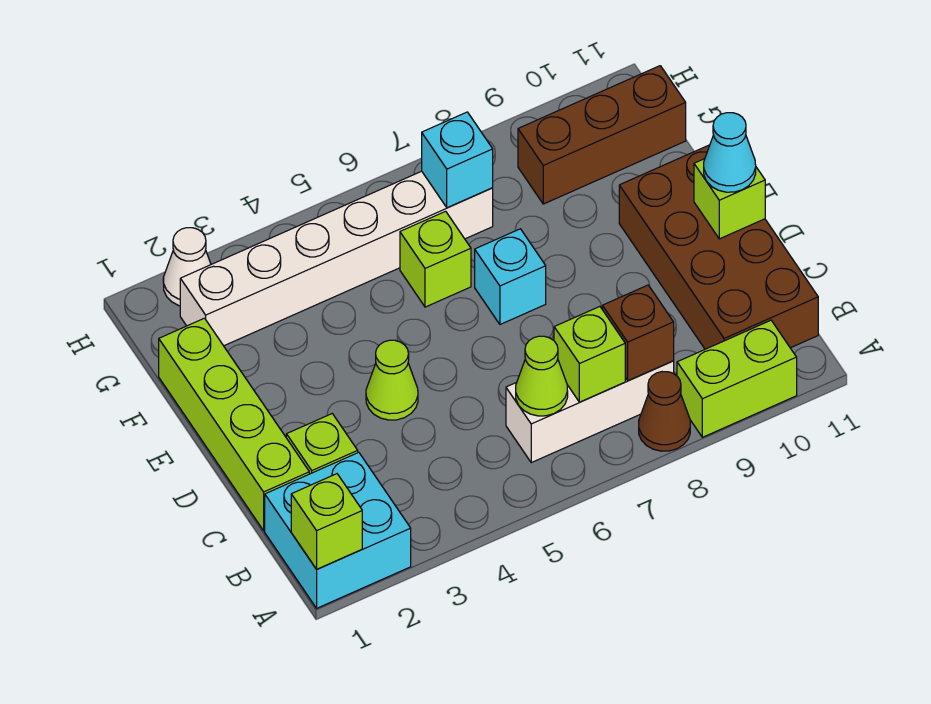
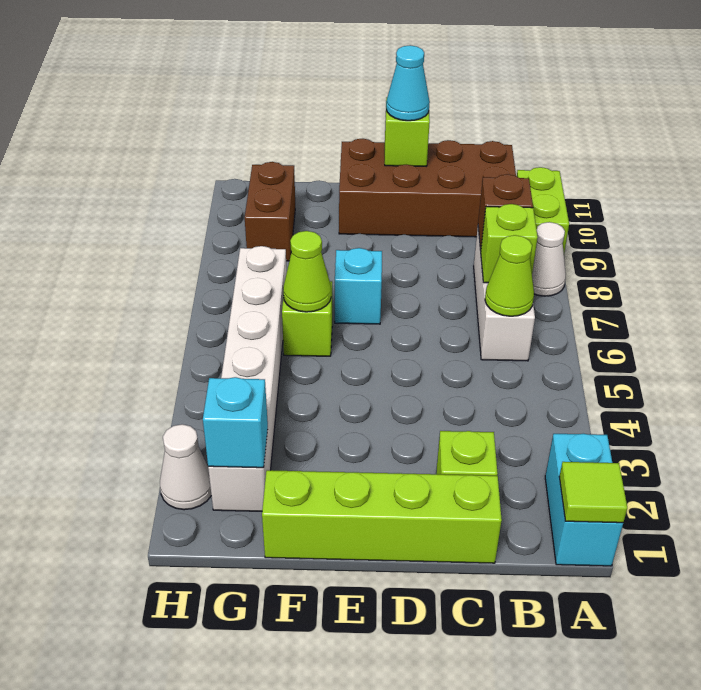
cyan brick A1:B2 level 1 -> cyan brick A1:A2 level 1
lime brick A1 level 2 -> lime tile A1 level 2
brown cone A8 level 1 -> white cone A8 level 1
lime cone D4 level 1 -> lime cone F6 level 2
cyan brick G7 level 2 -> cyan brick G2 level 2
brown brick G9:G11 level 1 -> brown brick G9:G10 level 1

